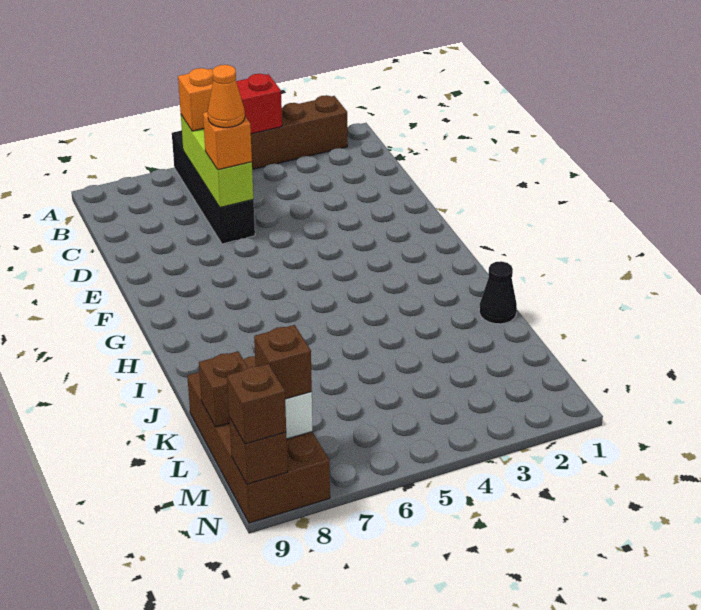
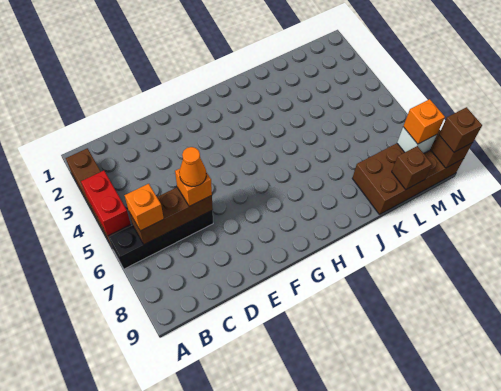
lime brick B6:D6 level 2 -> brown brick B6:D6 level 2
black cone J1 level 1 -> none
brown brick M8 level 3 -> orange brick M8 level 3

